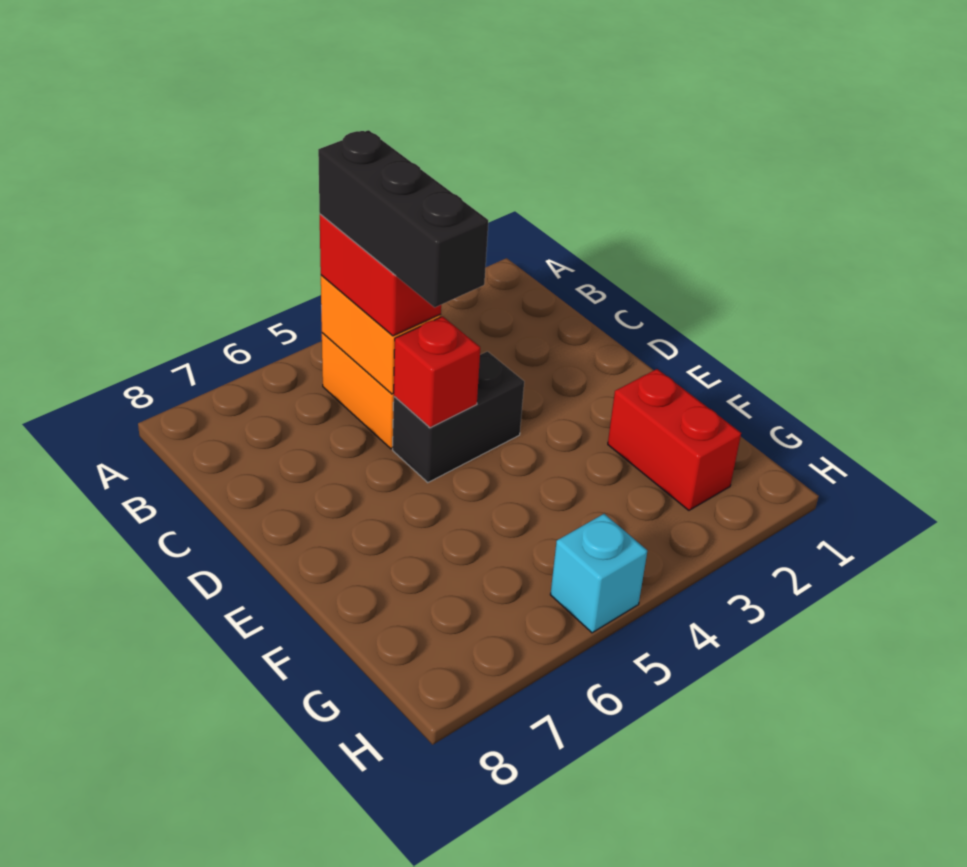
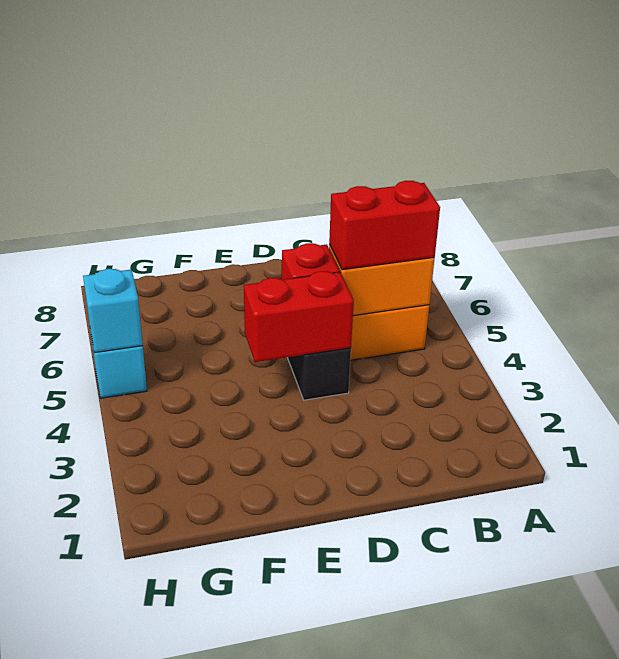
black brick B5:D5 level 4 -> none
red brick F2:G2 level 1 -> red brick D4:E4 level 2
none -> cyan brick H5 level 2

